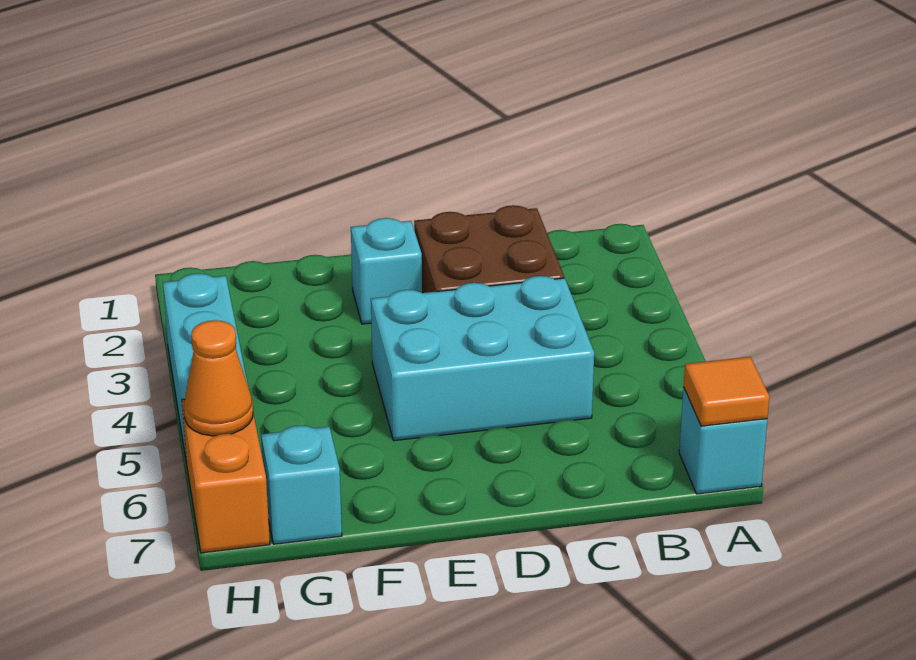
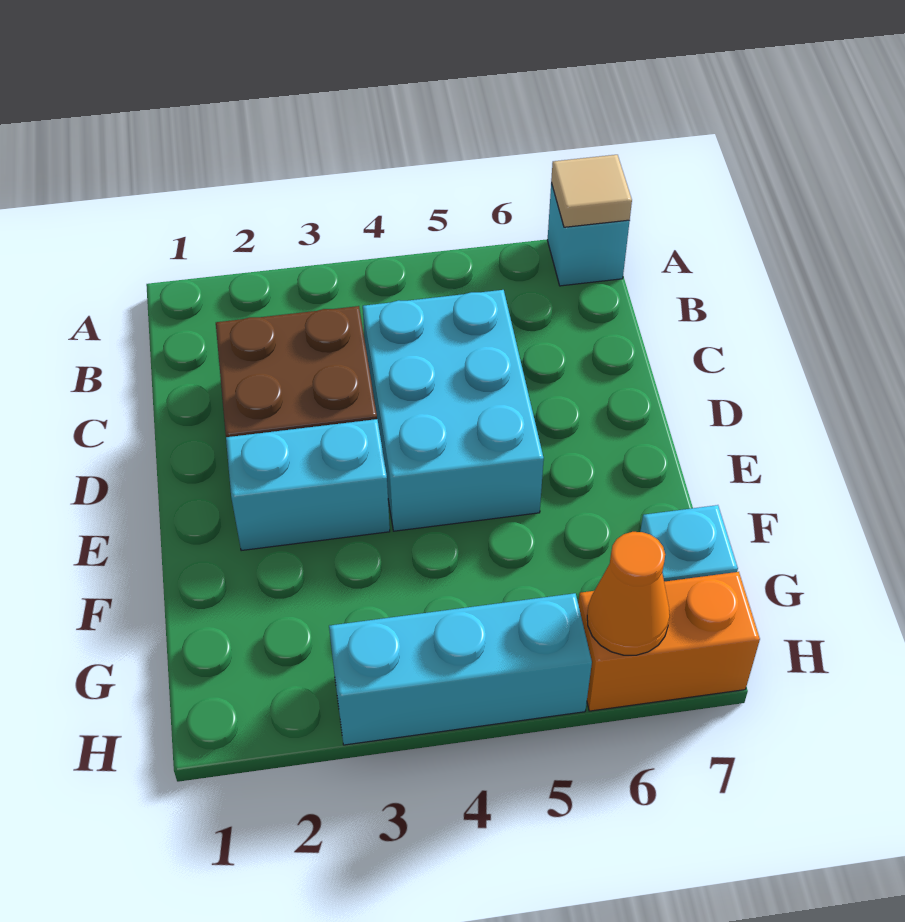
orange tile A7 level 2 -> tan tile A7 level 2
cyan brick E2 level 1 -> cyan brick E2:E3 level 1

